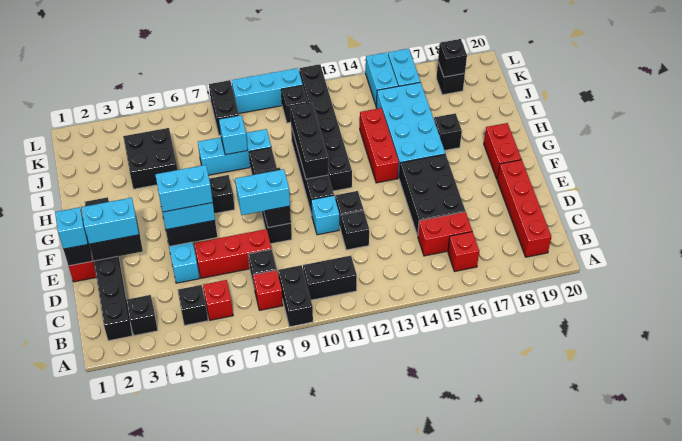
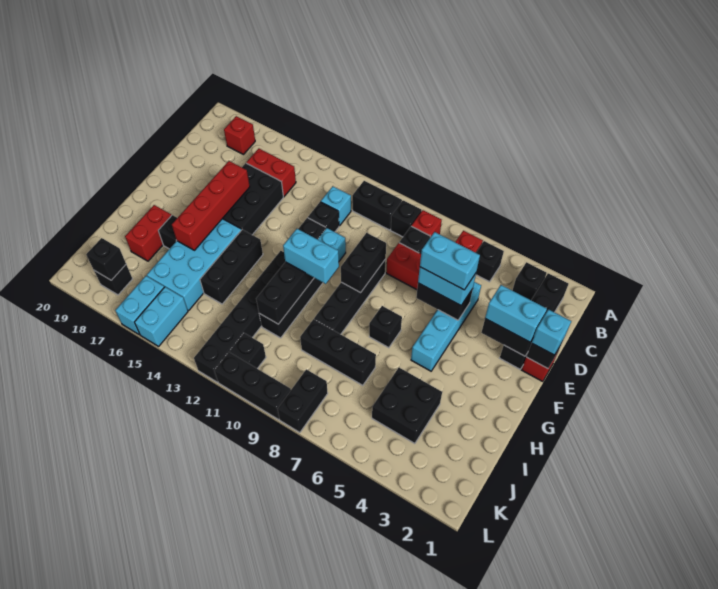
black brick A9:B9 level 1 -> black brick B9 level 1
black brick B2:G2 level 1 -> black brick B2:E2 level 1
red brick B16 level 1 -> red brick B18 level 1
red brick B19:E19 level 1 -> red brick E16:H16 level 2
cyan brick E8:E9 level 3 -> cyan brick G10:G11 level 3
red brick F19:G19 level 1 -> red brick H18:I18 level 1
red brick G14:I14 level 1 -> black brick G14:I14 level 1
cyan brick I7:I9 level 1 -> black brick I7:I9 level 1
cyan brick I8 level 2 -> cyan brick C12 level 1
cyan brick L9:L11 level 1 -> black brick L9:L11 level 1

